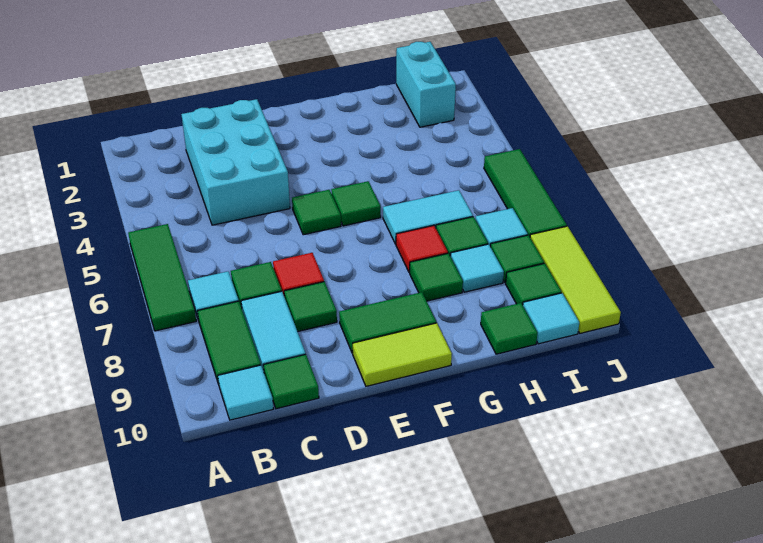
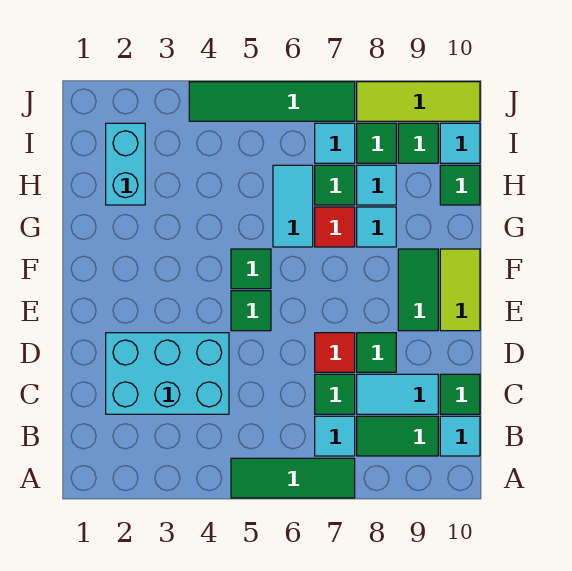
green tile G8 level 1 -> cyan tile G8 level 1
cyan brick I1:I2 level 1 -> cyan brick H2:I2 level 1
green tile J5:J7 level 1 -> green tile J4:J7 level 1

